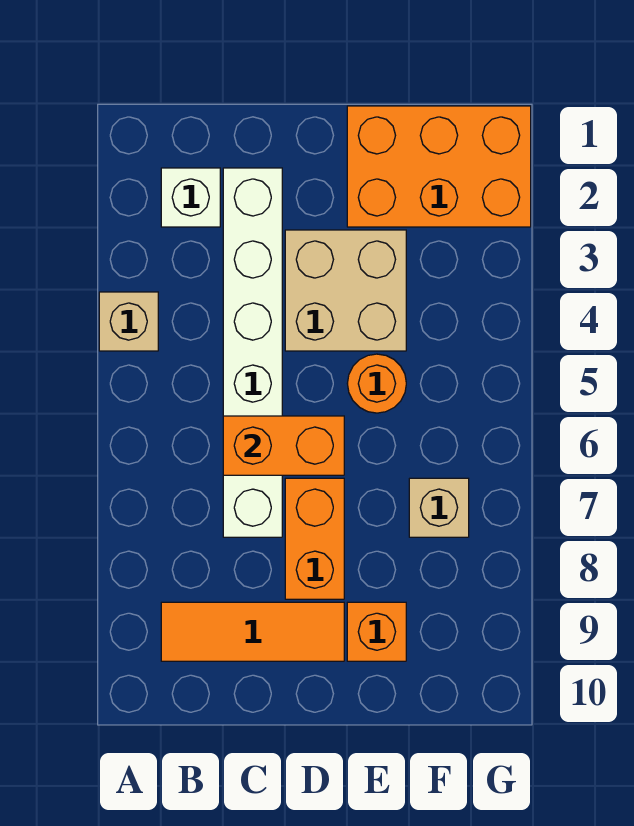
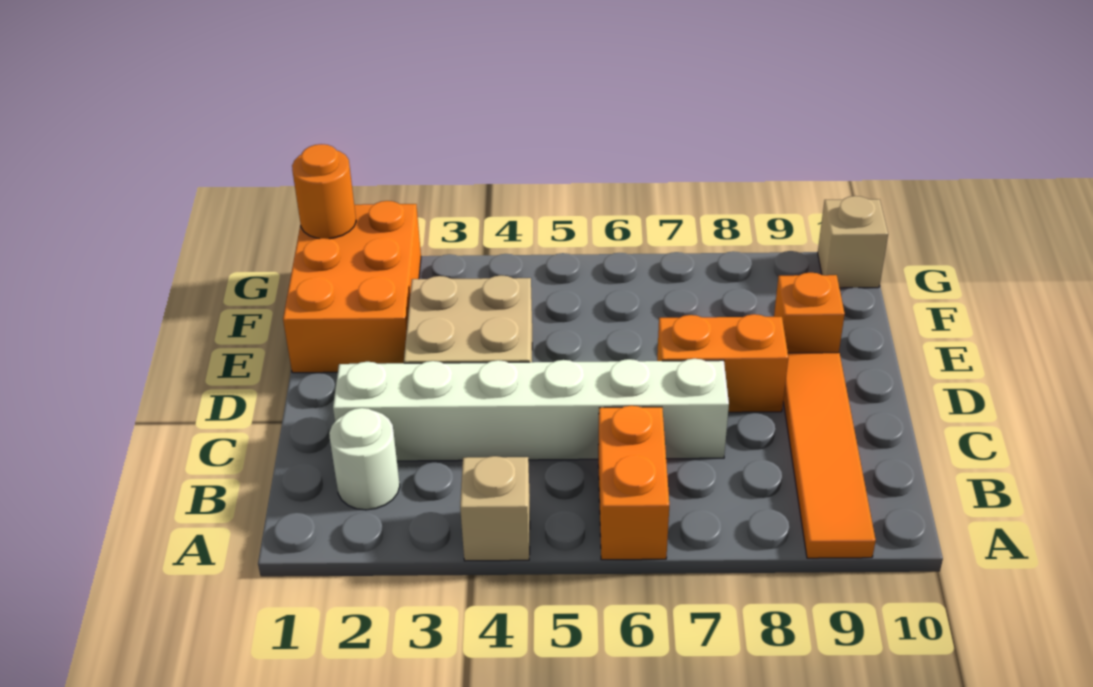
white brick B2 level 1 -> white round brick B2 level 1
orange tile B9:D9 level 1 -> orange tile A9:D9 level 1
orange brick C6:D6 level 2 -> orange brick A6:B6 level 1
orange round brick E5 level 1 -> orange round brick G1 level 2
tan brick F7 level 1 -> tan brick G10 level 1

